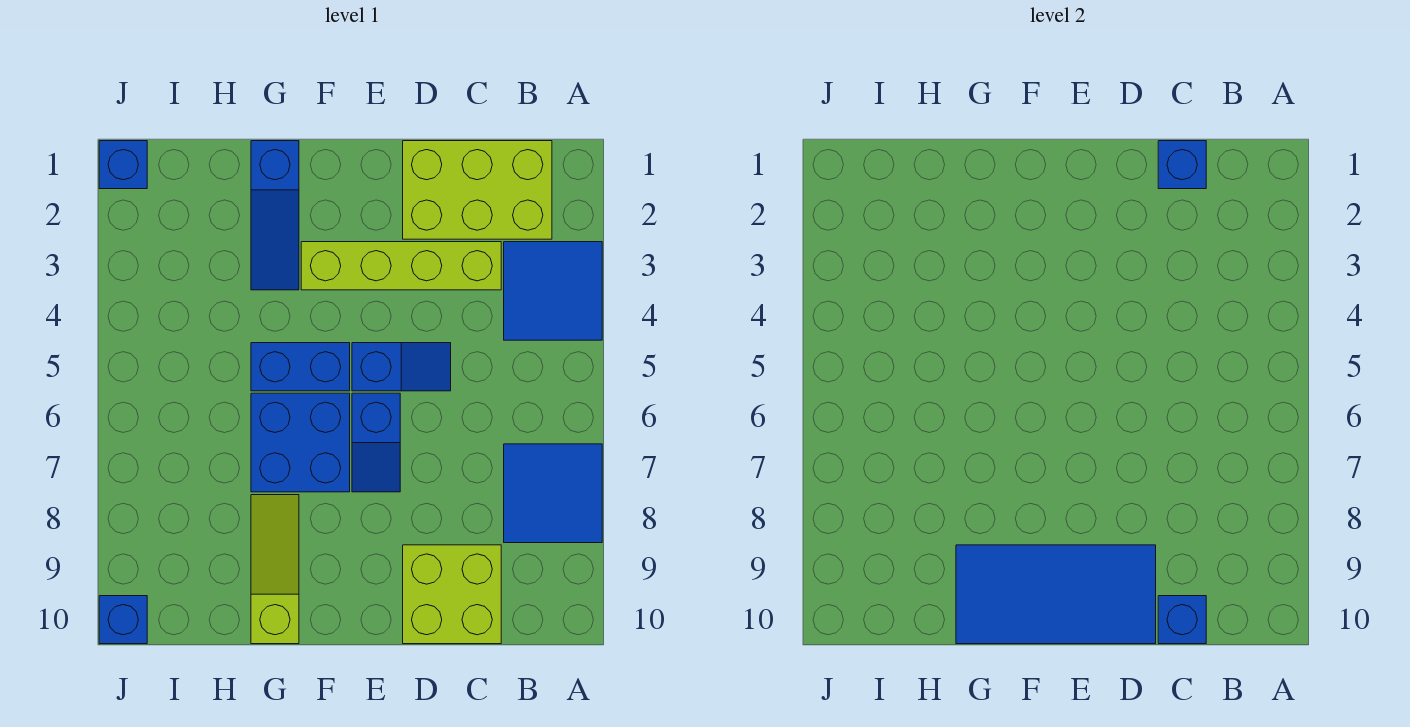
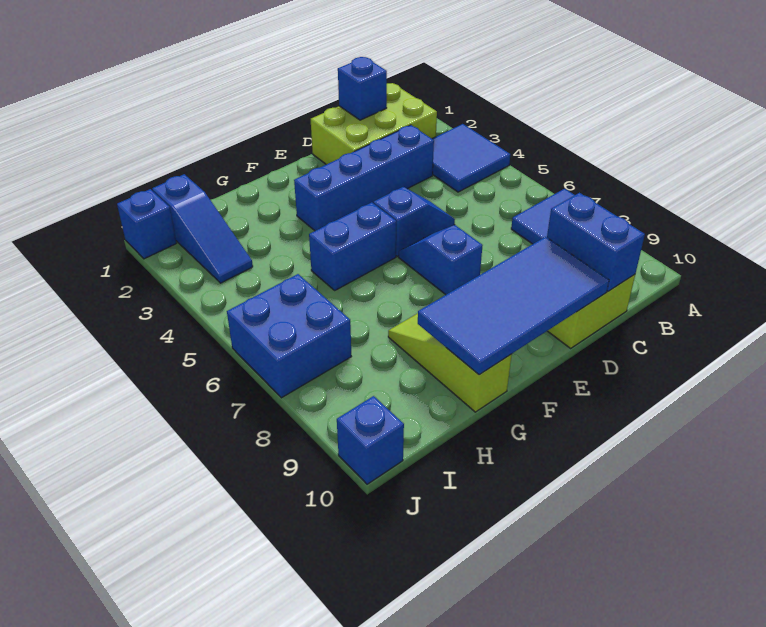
lime brick C3:F3 level 1 -> blue brick C3:F3 level 1
blue brick C10 level 2 -> blue brick C9:C10 level 2
blue slope E6:E7 level 1 top 6 -> blue slope E6:E7 level 1 top 7
blue brick F6:G7 level 1 -> blue brick I6:J7 level 1
blue slope G1:G3 level 1 top 1 -> blue slope I1:I3 level 1 top 1

